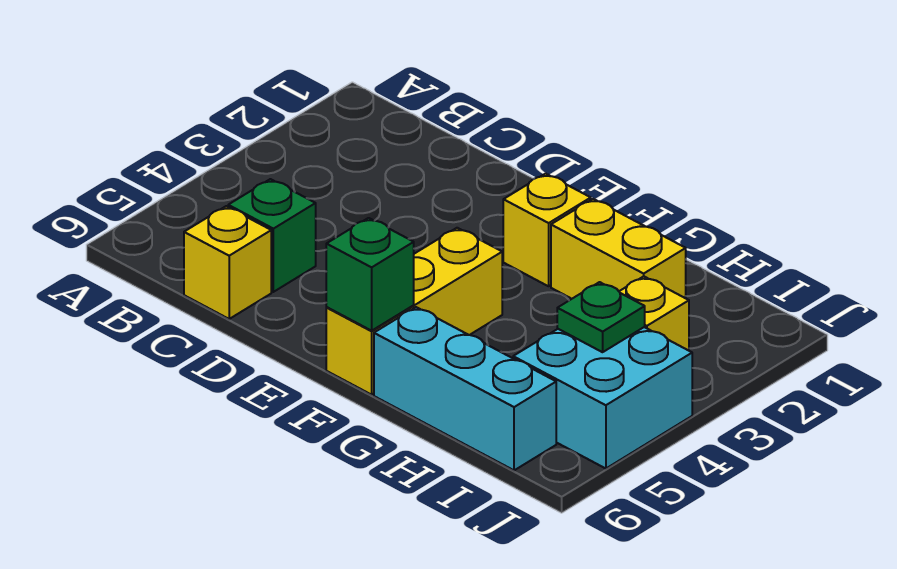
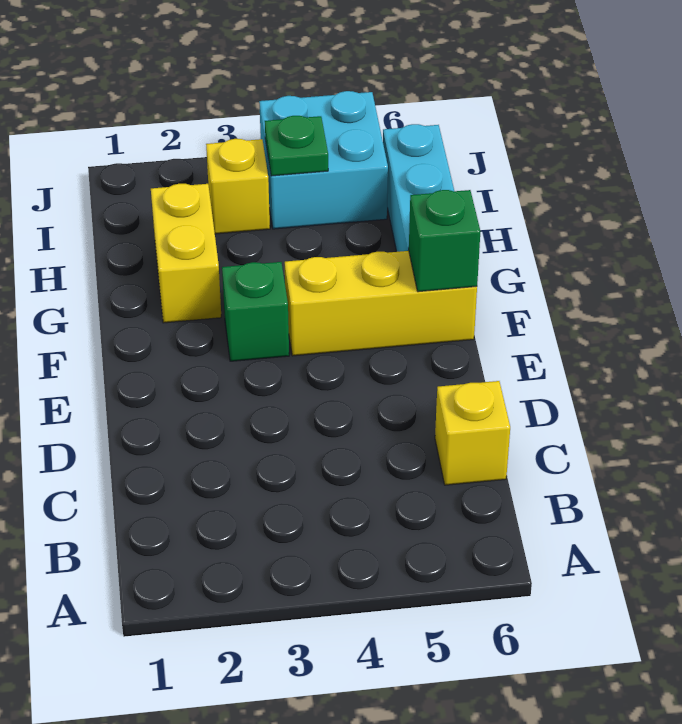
green brick C5 level 1 -> green brick F3 level 1
yellow brick F2 level 1 -> none

